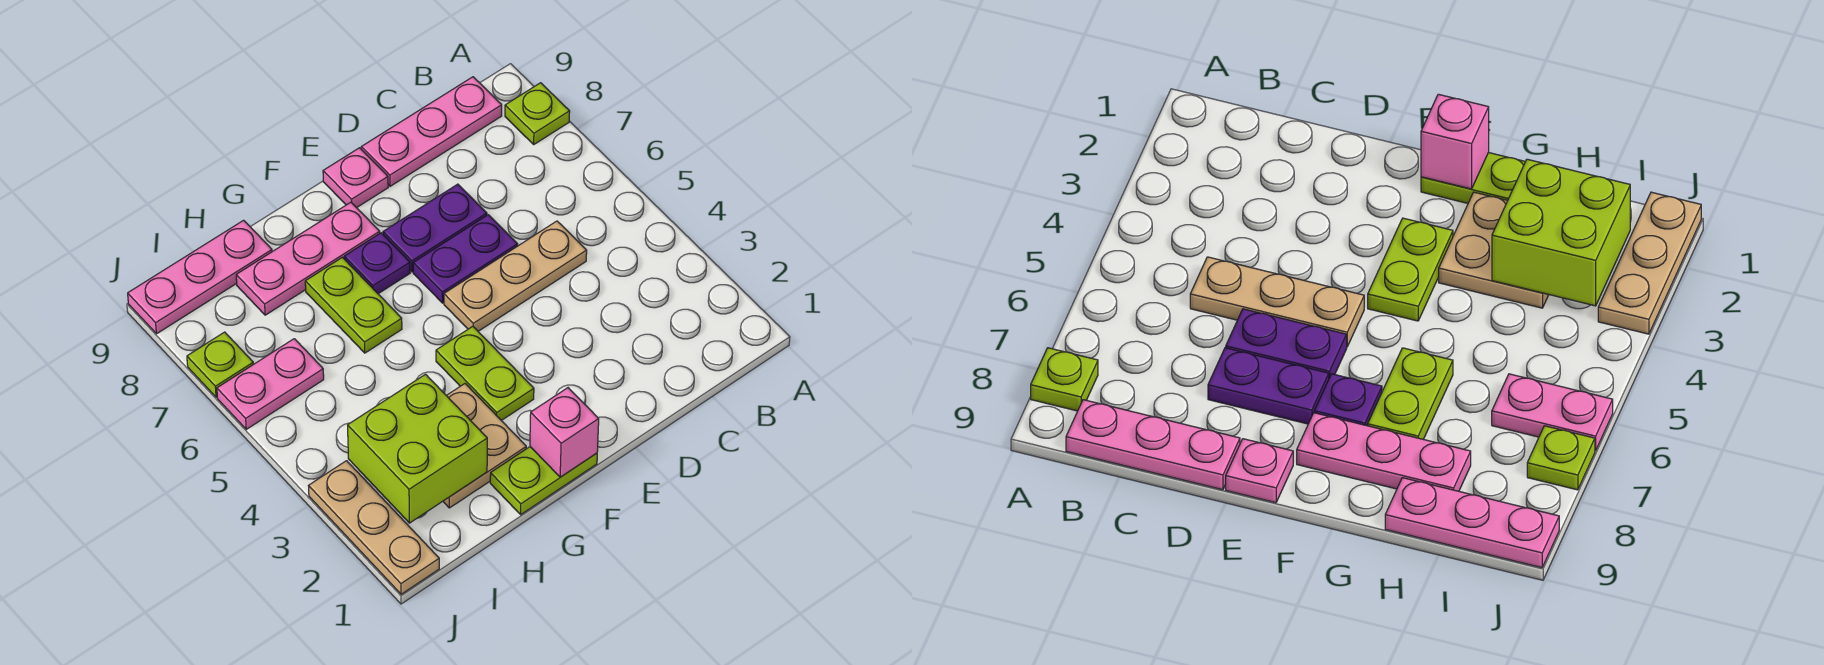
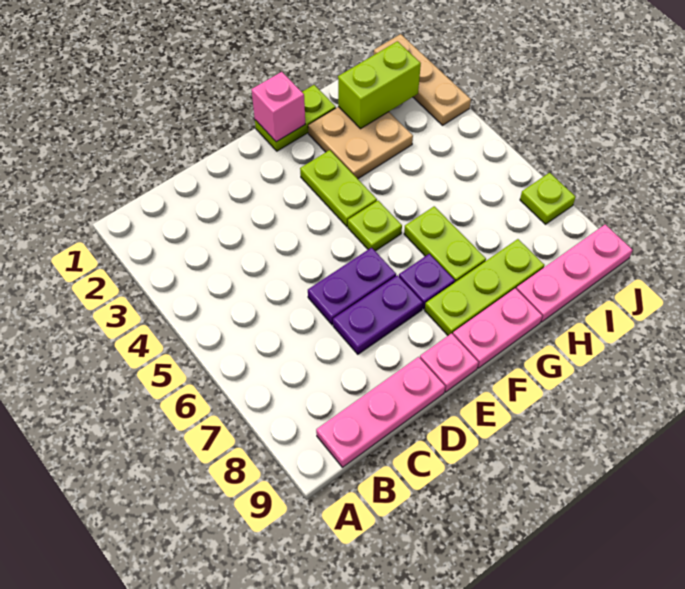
lime plate A8 level 1 -> lime plate F5 level 1
tan plate C5:E5 level 1 -> none
pink plate F8:H8 level 1 -> lime plate F8:H8 level 1
lime brick H2:I3 level 2 -> lime brick H2:I2 level 2
pink plate I6:J6 level 1 -> pink plate F9:G9 level 1

